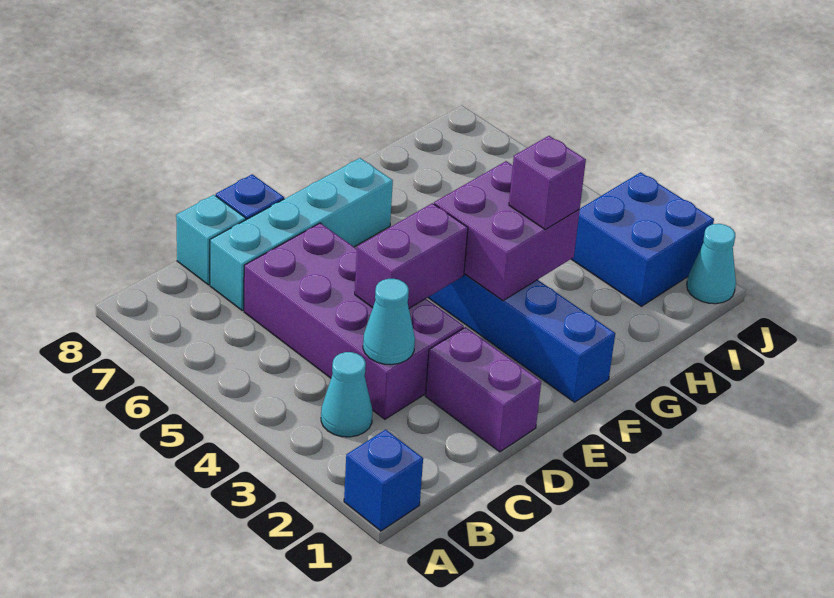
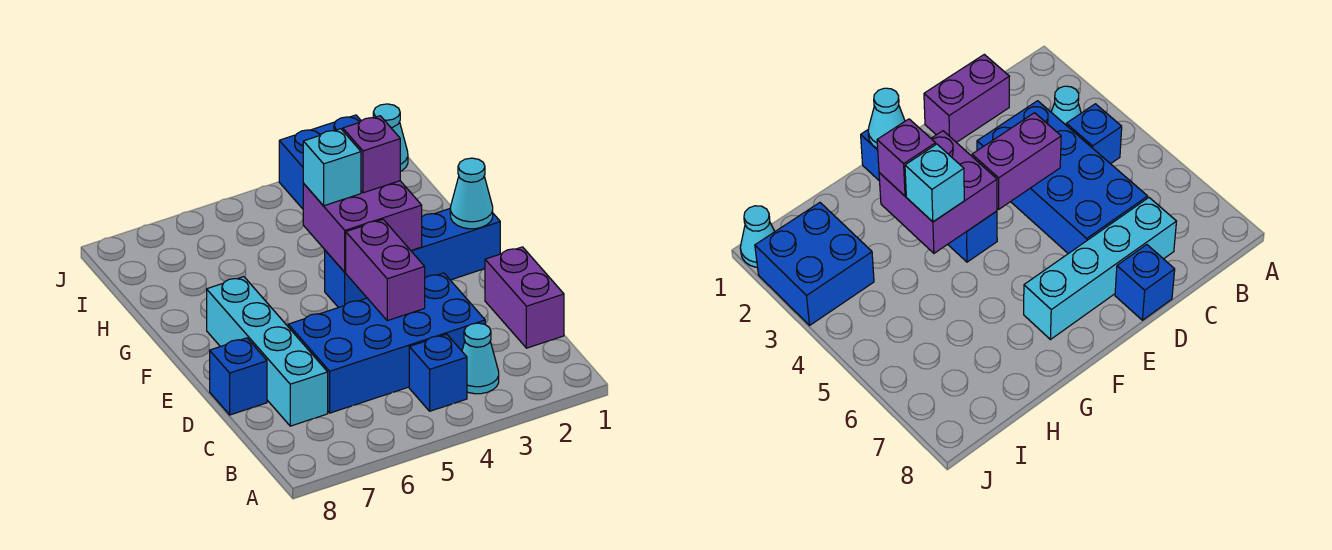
blue brick A1 level 1 -> blue brick B4 level 1
purple brick C3:D6 level 1 -> blue brick C3:D6 level 1
cyan cone C3 level 2 -> cyan cone F1 level 2
cyan brick C8 level 1 -> cyan brick G4 level 3
purple brick D1:D2 level 1 -> purple brick C1:D1 level 1

